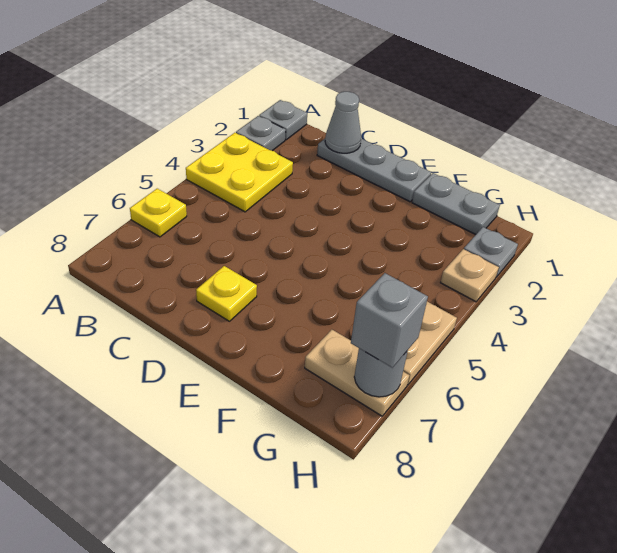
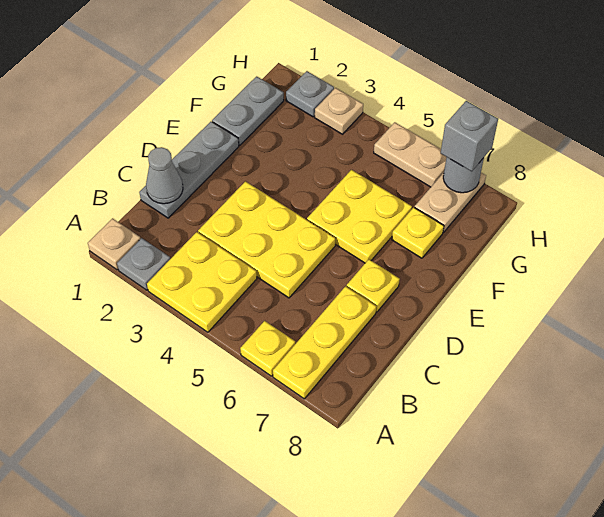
grey plate A1 level 1 -> tan plate A1 level 1
none -> yellow plate A7:C7 level 1
none -> yellow plate C3:D5 level 1
none -> yellow plate E5:F6 level 1
none -> yellow plate F7 level 1

